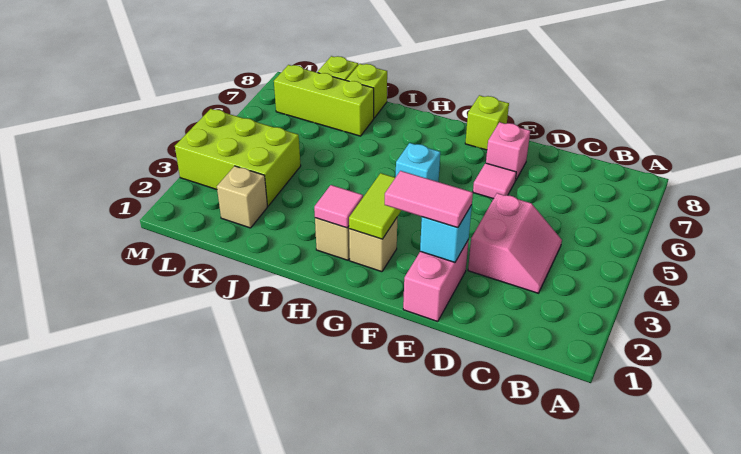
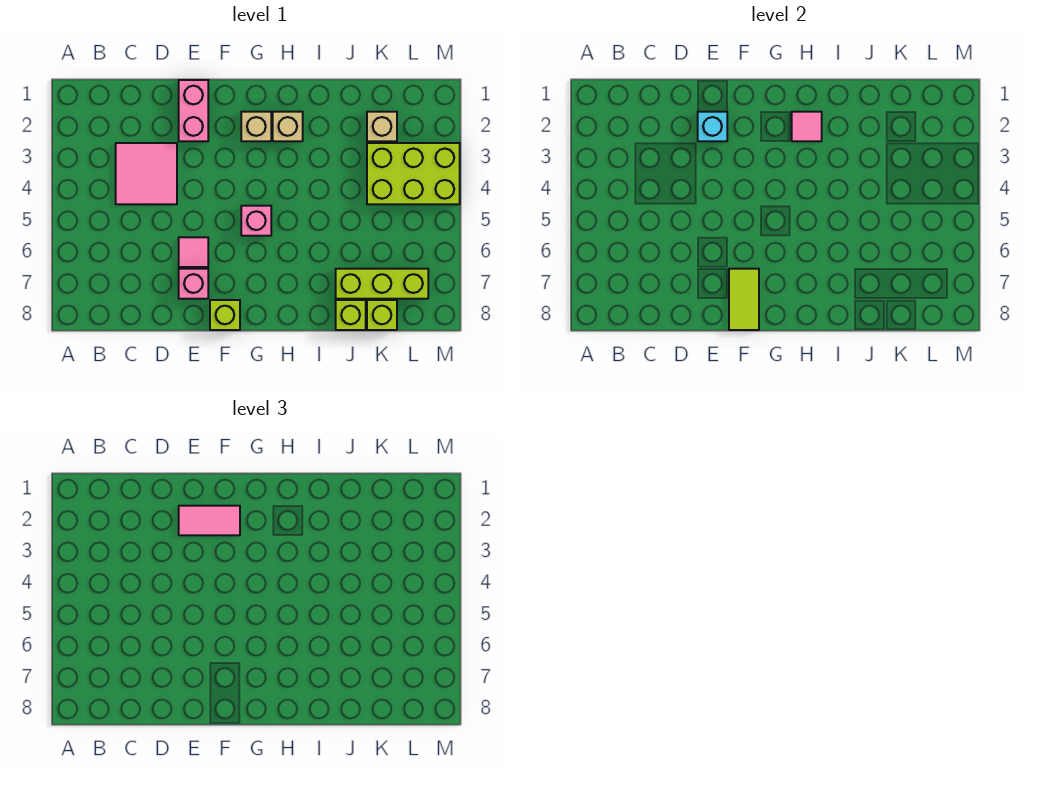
pink slope C3:D4 level 1 top D -> pink tile C3:D4 level 1
lime tile G2:G3 level 2 -> lime tile F7:F8 level 2
cyan brick G5 level 1 -> pink brick G5 level 1

